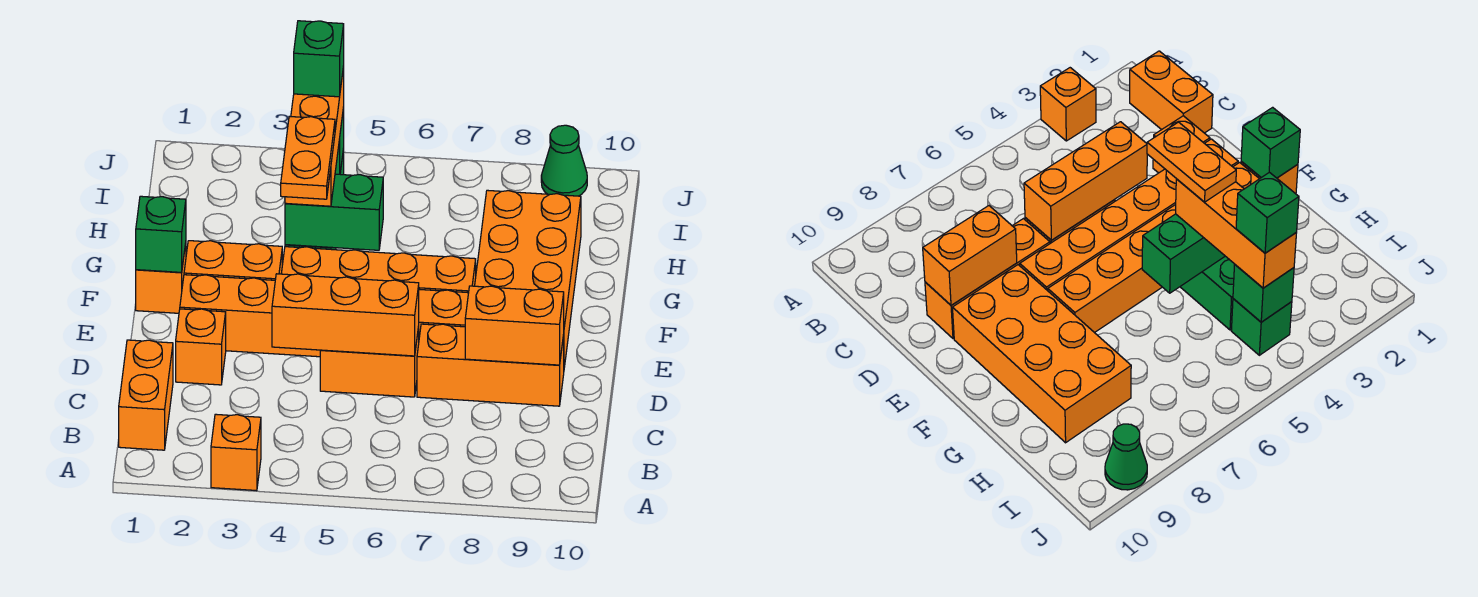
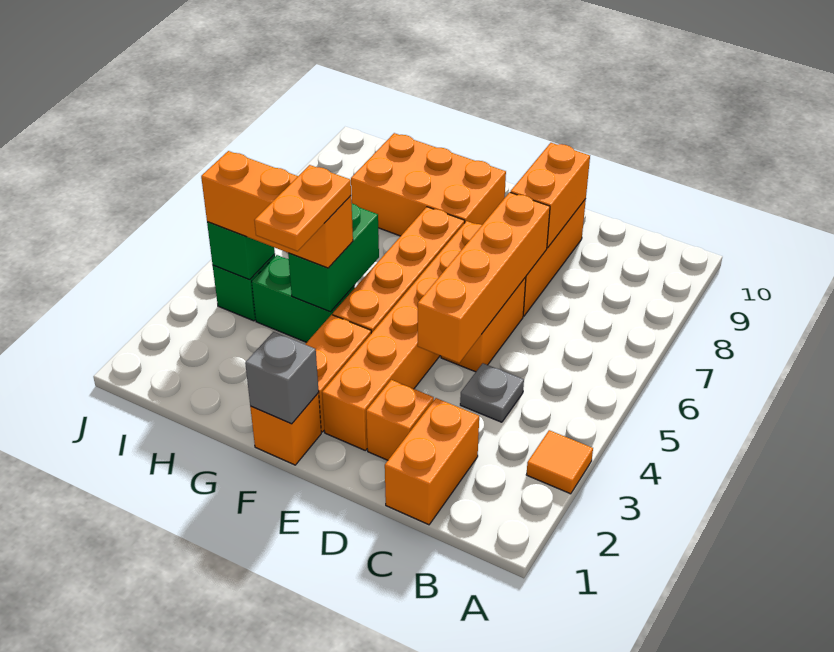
orange brick A3 level 1 -> orange tile A3 level 1
orange brick B1:C1 level 1 -> orange brick C1:C2 level 1
none -> grey plate C4 level 1
orange brick D4:D6 level 2 -> orange brick D4:D7 level 2
orange brick E8:H9 level 1 -> orange brick F8:H9 level 1
green brick F1 level 2 -> grey brick F1 level 2
orange plate F4:G4 level 4 -> orange plate G3:G4 level 4
green brick I4 level 4 -> none
green cone J9 level 1 -> none

